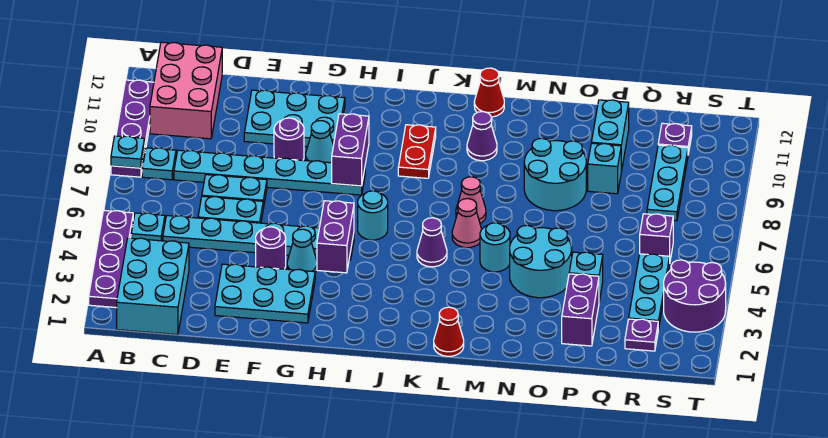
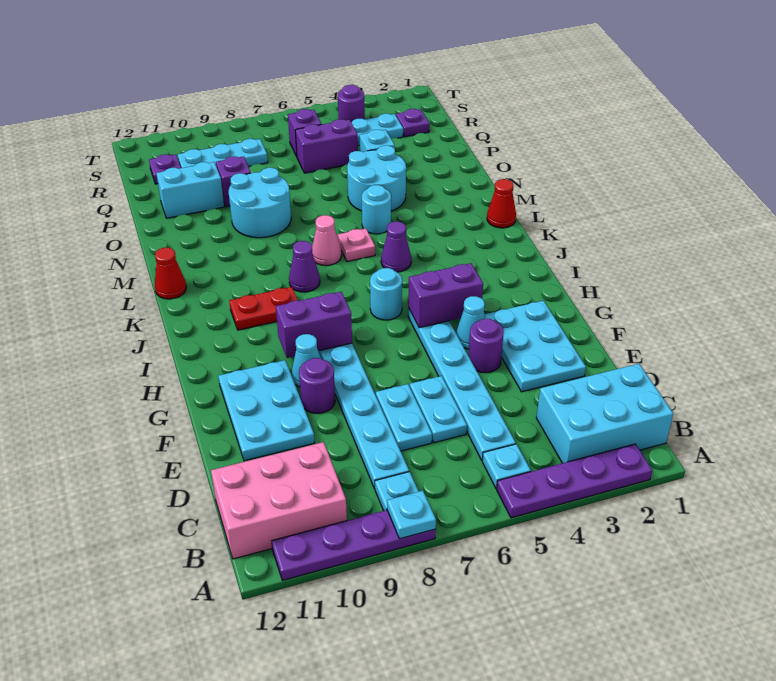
pink cone L6 level 1 -> pink plate L6 level 1
purple cone L10 level 1 -> purple cone K8 level 1
purple brick P2:P3 level 1 -> purple brick Q5:Q6 level 1
cyan brick P9 level 1 -> purple brick P9 level 1
purple round brick S3:T4 level 1 -> purple round brick S4 level 1

